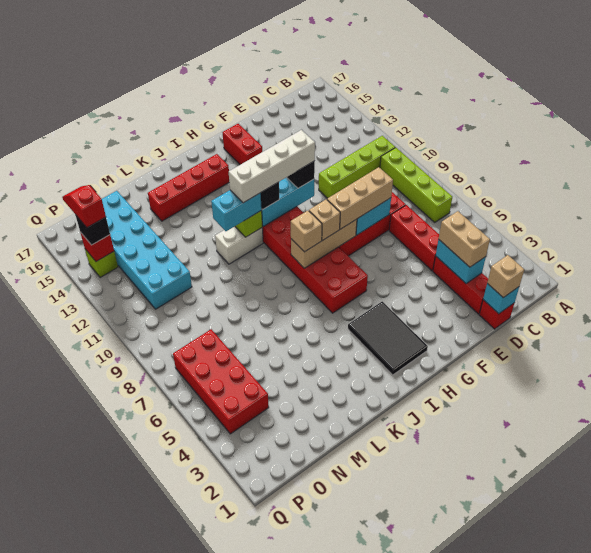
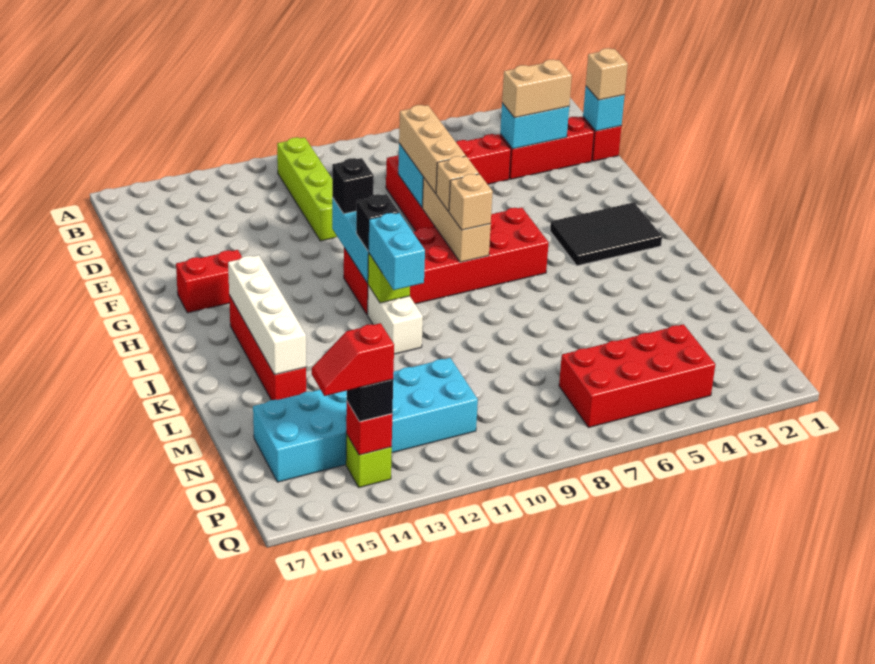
lime brick B7:B10 level 1 -> none
white brick G11:J11 level 4 -> white brick I15:L15 level 2

